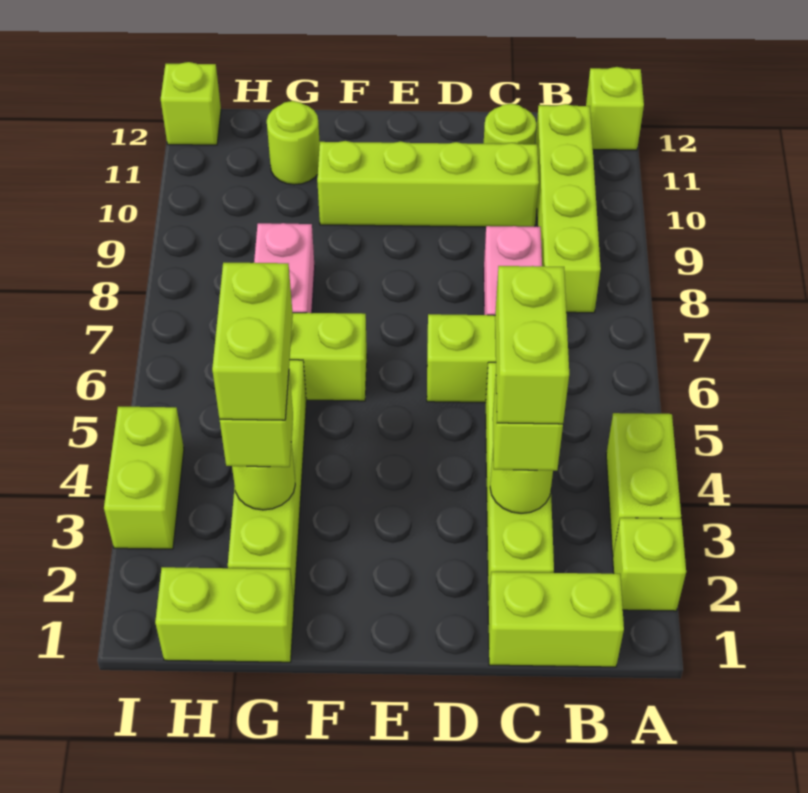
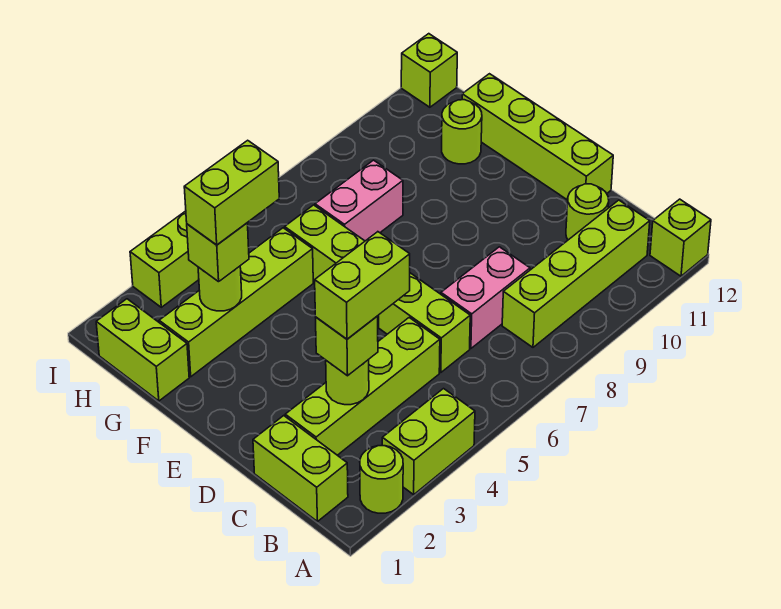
lime brick A2 level 1 -> lime round brick A2 level 1
lime brick C10:F10 level 1 -> lime brick D12:G12 level 1

